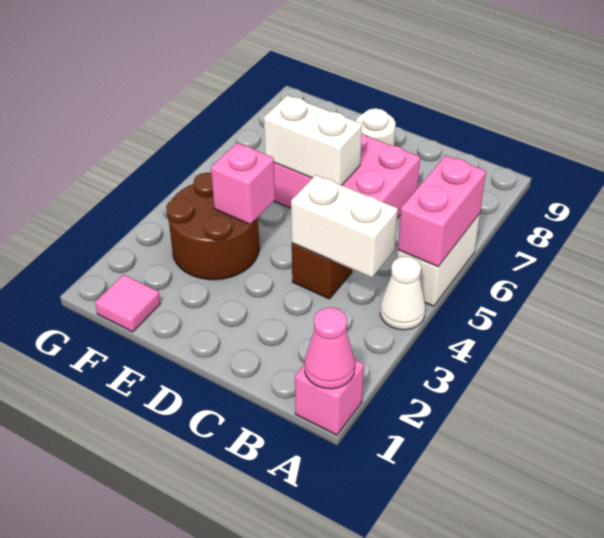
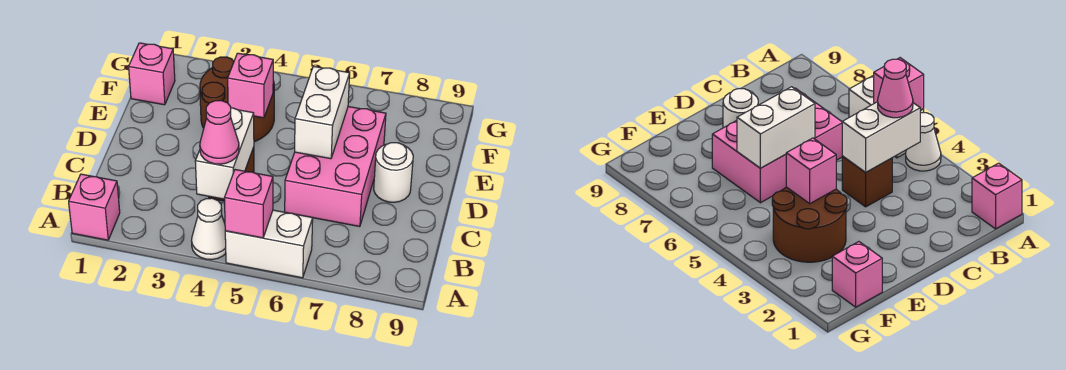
pink cone A1 level 2 -> pink cone B4 level 3
pink brick A5:A6 level 2 -> pink brick A5 level 2
pink tile F1 level 1 -> pink brick F1 level 1

